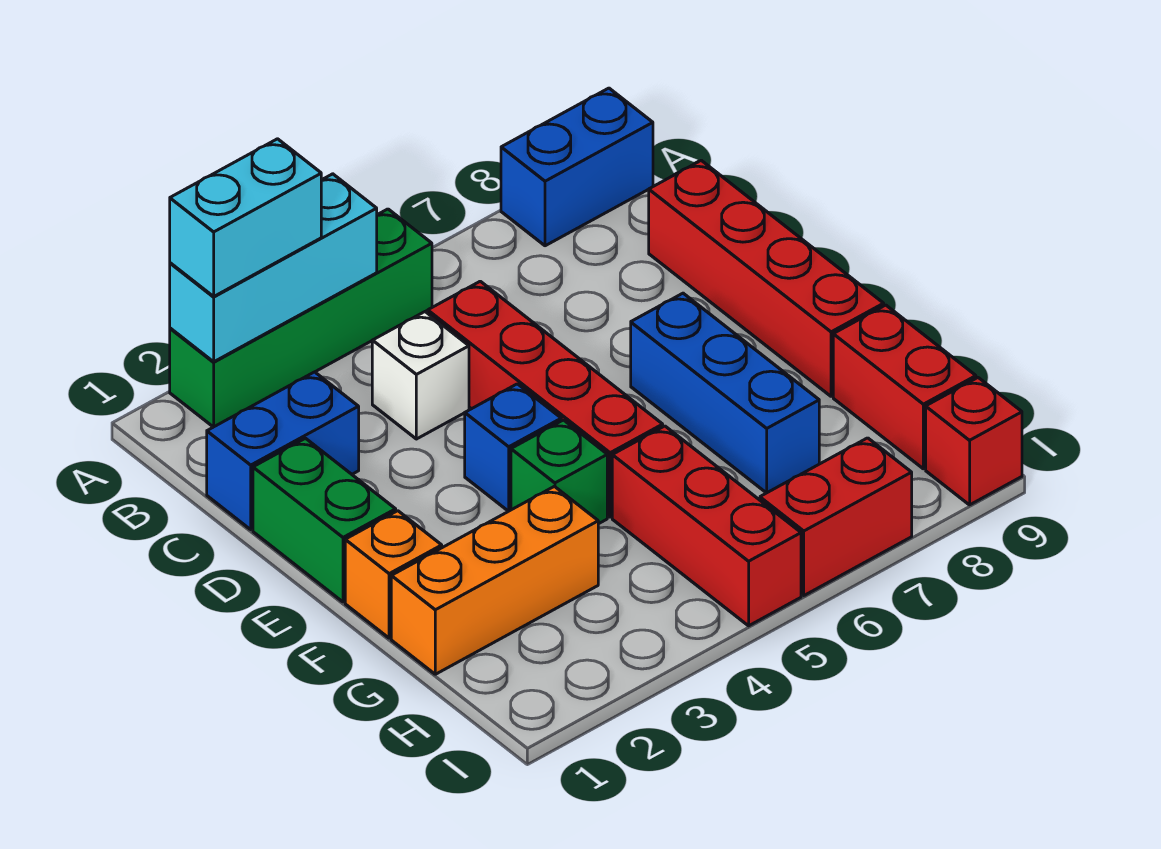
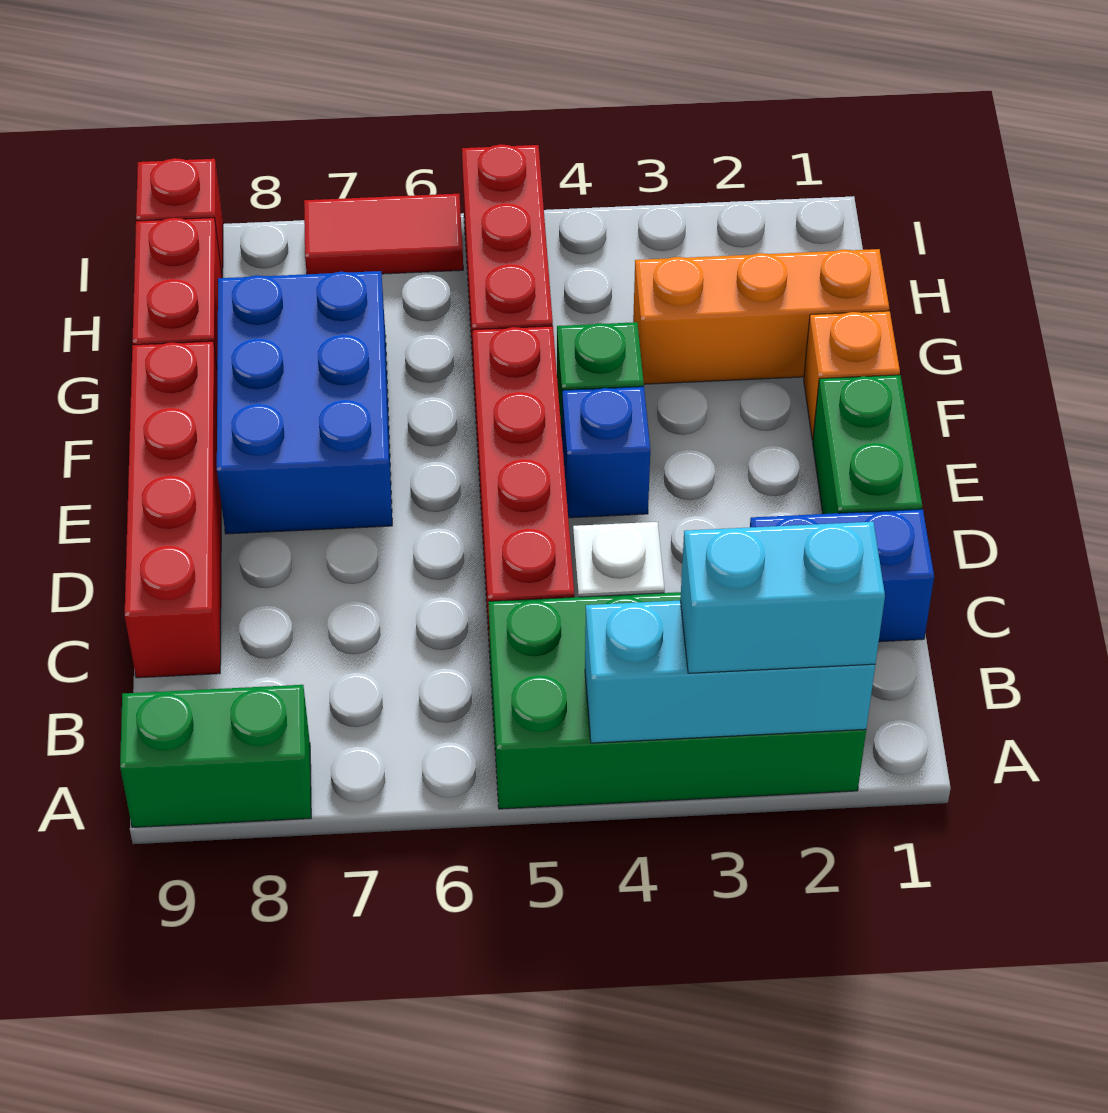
green brick A2:A5 level 1 -> green brick A2:B5 level 1
blue brick A8:A9 level 1 -> green brick A8:A9 level 1
blue brick E7:G7 level 1 -> blue brick E7:G8 level 1
red brick I6:I7 level 1 -> red tile I6:I7 level 1

